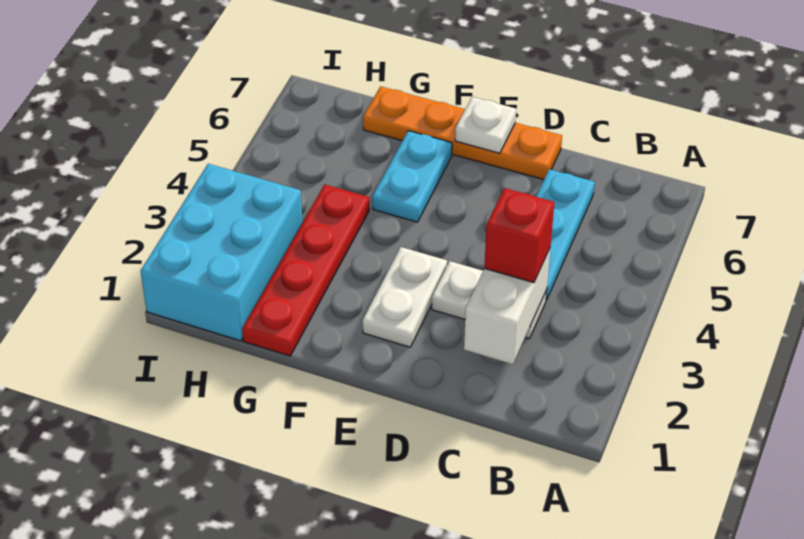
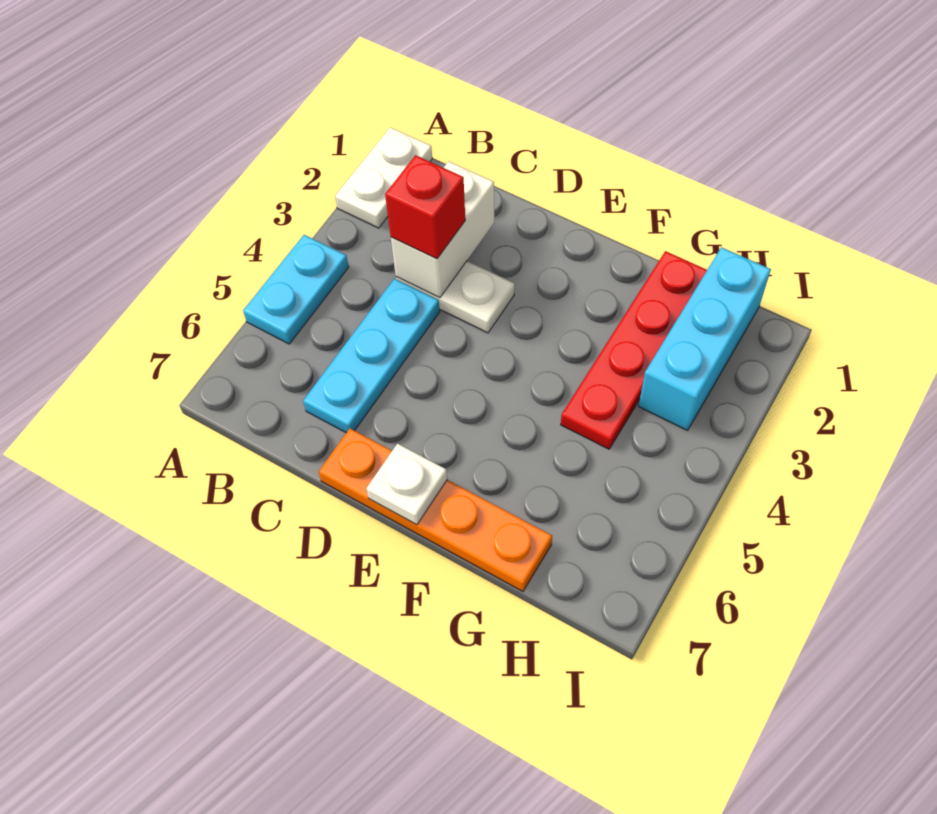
white plate E2:E3 level 1 -> white plate A1:A2 level 1
cyan plate F5:F6 level 1 -> cyan plate A4:A5 level 1
cyan brick H1:I3 level 1 -> cyan brick H1:H3 level 1

